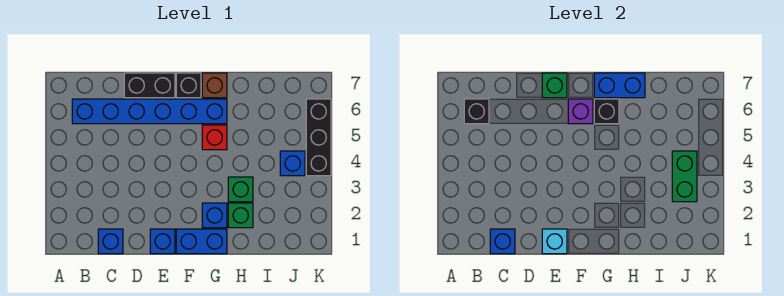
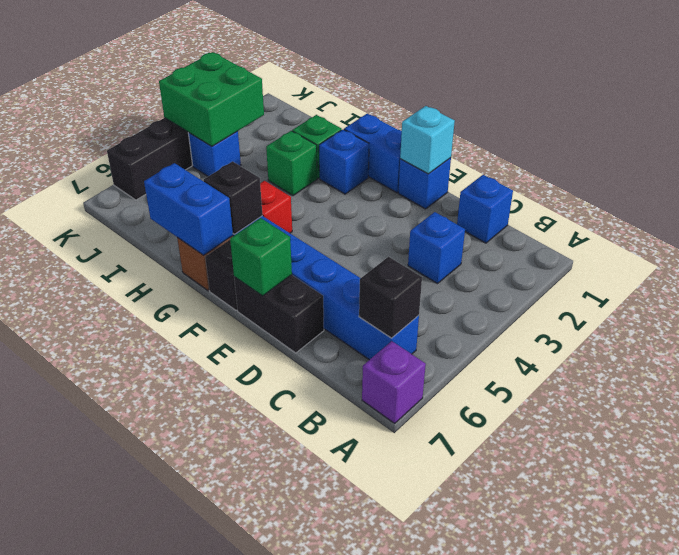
blue brick C1 level 2 -> blue brick C3 level 1
purple brick F6 level 2 -> purple brick A7 level 1
green brick J3:J4 level 2 -> green brick J3:K4 level 2

